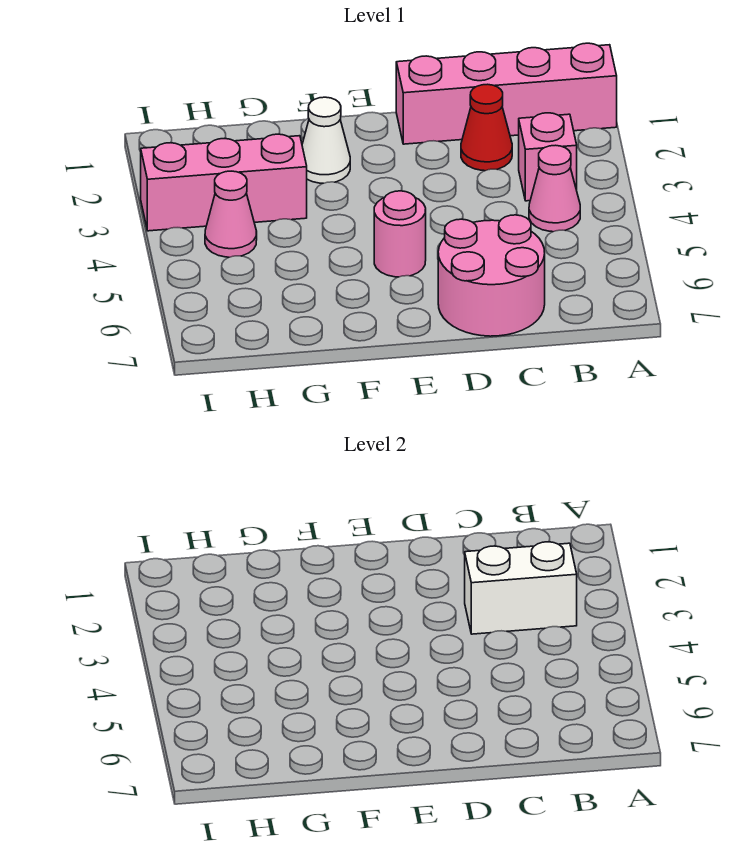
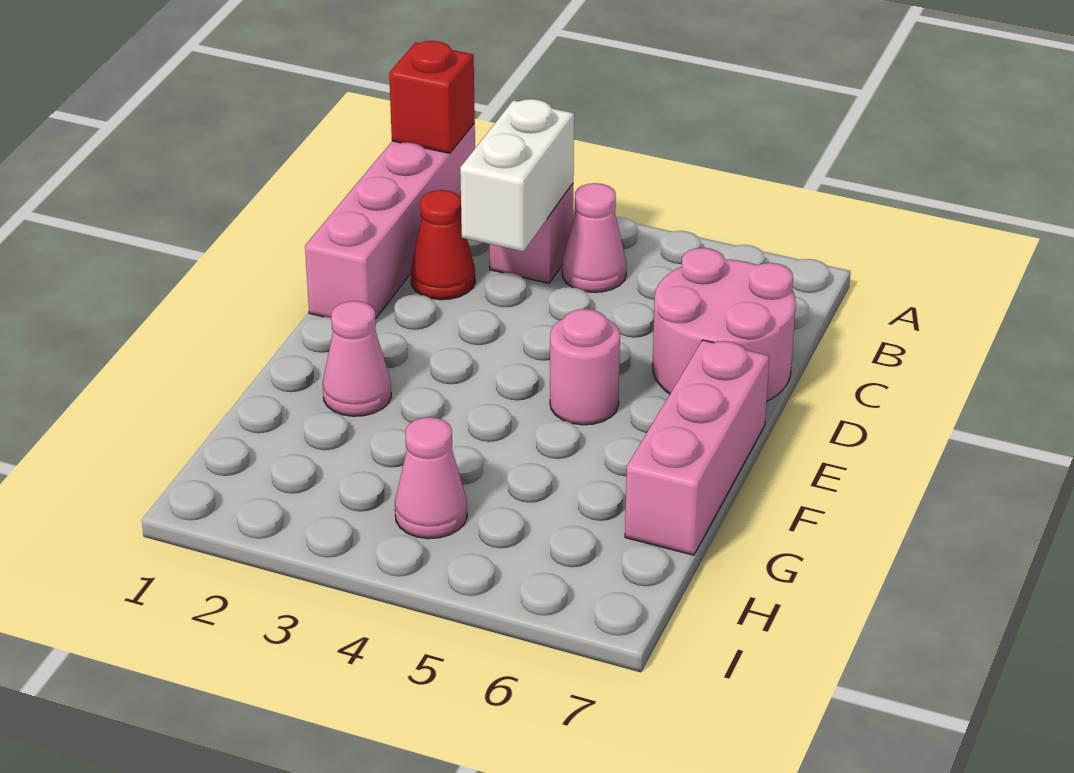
none -> red brick A1 level 2
white cone F2 level 1 -> pink cone F2 level 1
pink brick G3:I3 level 1 -> pink brick E7:G7 level 1

